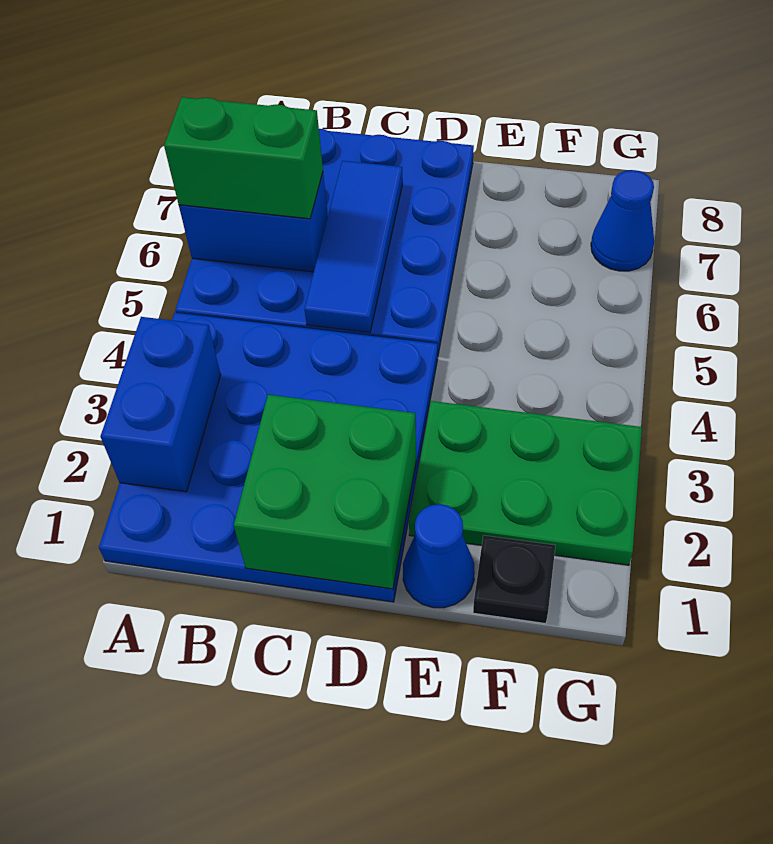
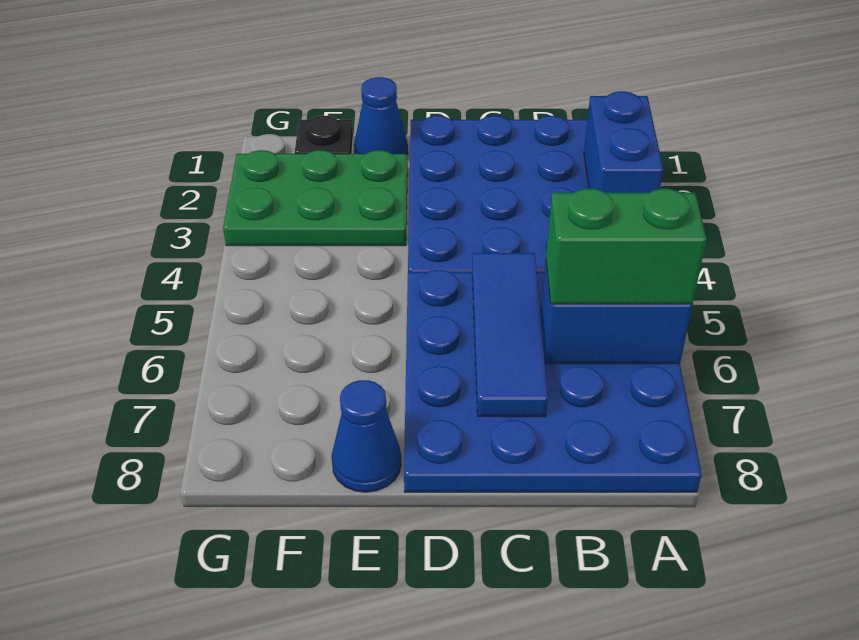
green brick C1:D2 level 2 -> none
blue cone G7 level 1 -> blue cone E8 level 1

